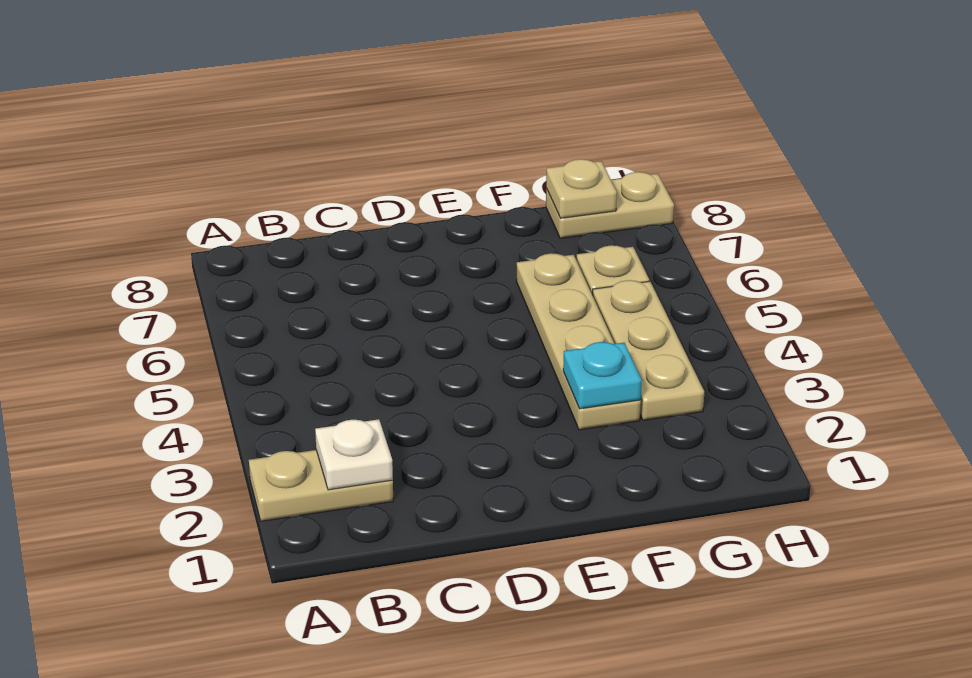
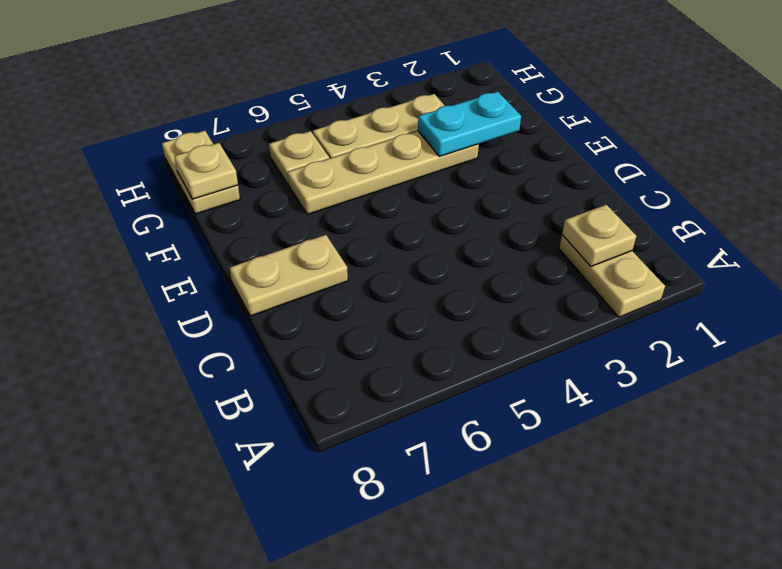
white plate B2 level 2 -> tan plate B2 level 2
none -> tan plate D7:D8 level 1
cyan plate F3 level 2 -> cyan plate F2:F3 level 2

